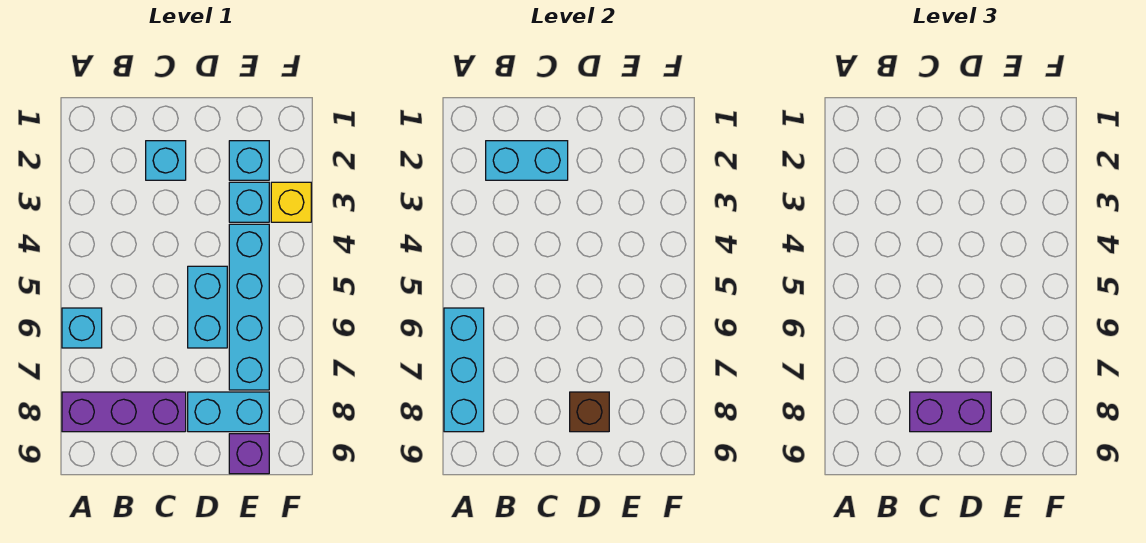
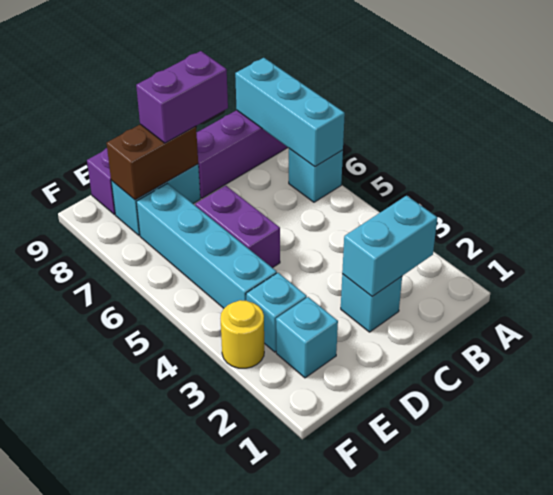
cyan brick D5:D6 level 1 -> purple brick D5:D6 level 1
brown brick D8 level 2 -> brown brick D8:E8 level 2
yellow brick F3 level 1 -> yellow round brick F3 level 1

